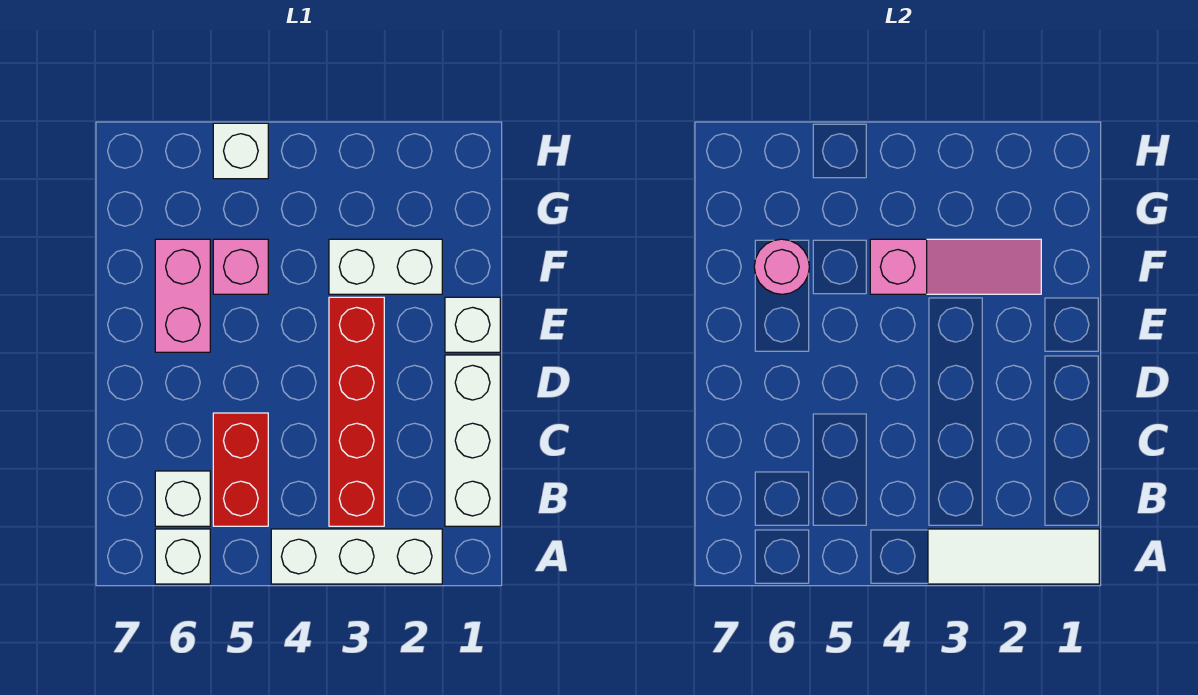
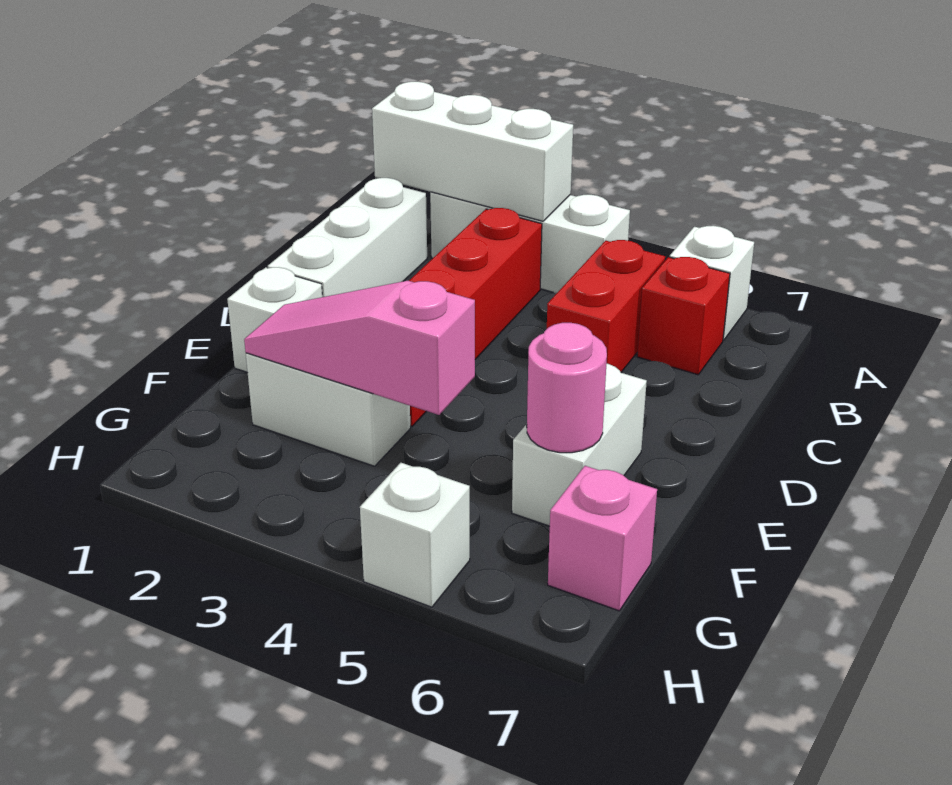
white tile A1:A3 level 2 -> white brick A1:A3 level 2
white brick B6 level 1 -> red brick B6 level 1
pink brick E6:F6 level 1 -> white brick E6:F6 level 1
pink brick F5 level 1 -> pink brick G7 level 1

